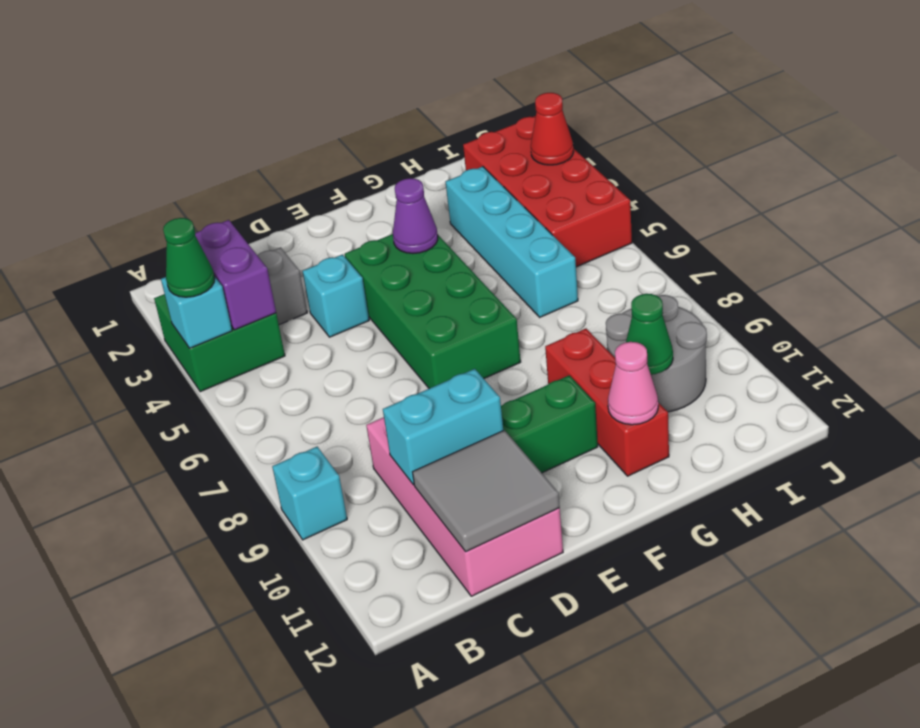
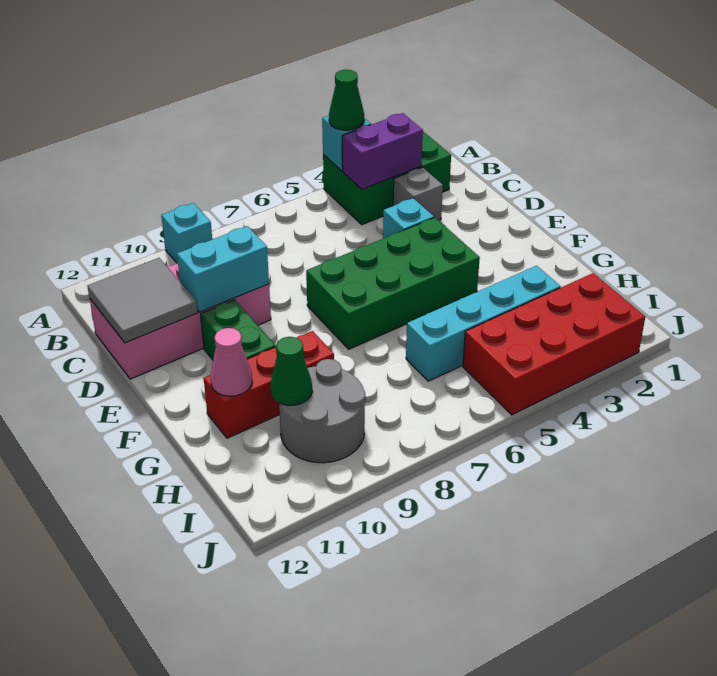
green brick A3:B4 level 1 -> green brick A2:B4 level 1
cyan brick C10:D10 level 2 -> cyan brick D9:D10 level 2
purple cone F4 level 2 -> none
red cone J3 level 2 -> none

